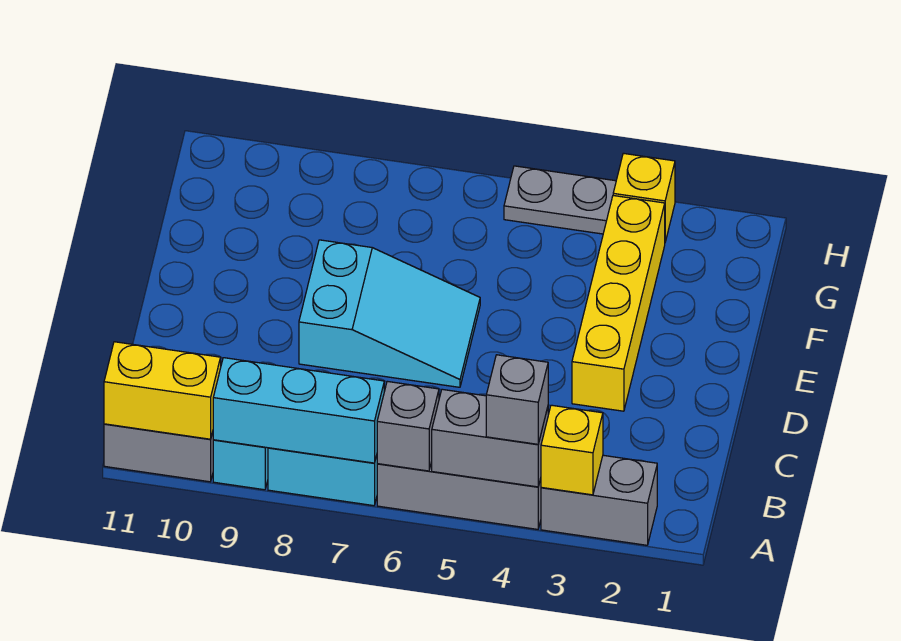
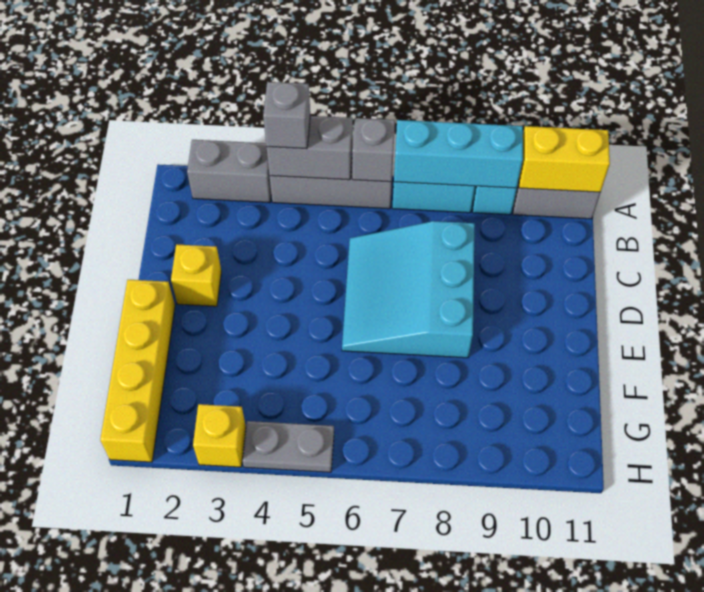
yellow brick A3 level 2 -> yellow brick D2 level 1
yellow brick D3:G3 level 1 -> yellow brick E1:H1 level 1
cyan slope D6:E8 level 1 top 8 -> cyan slope C6:E8 level 1 top 8

